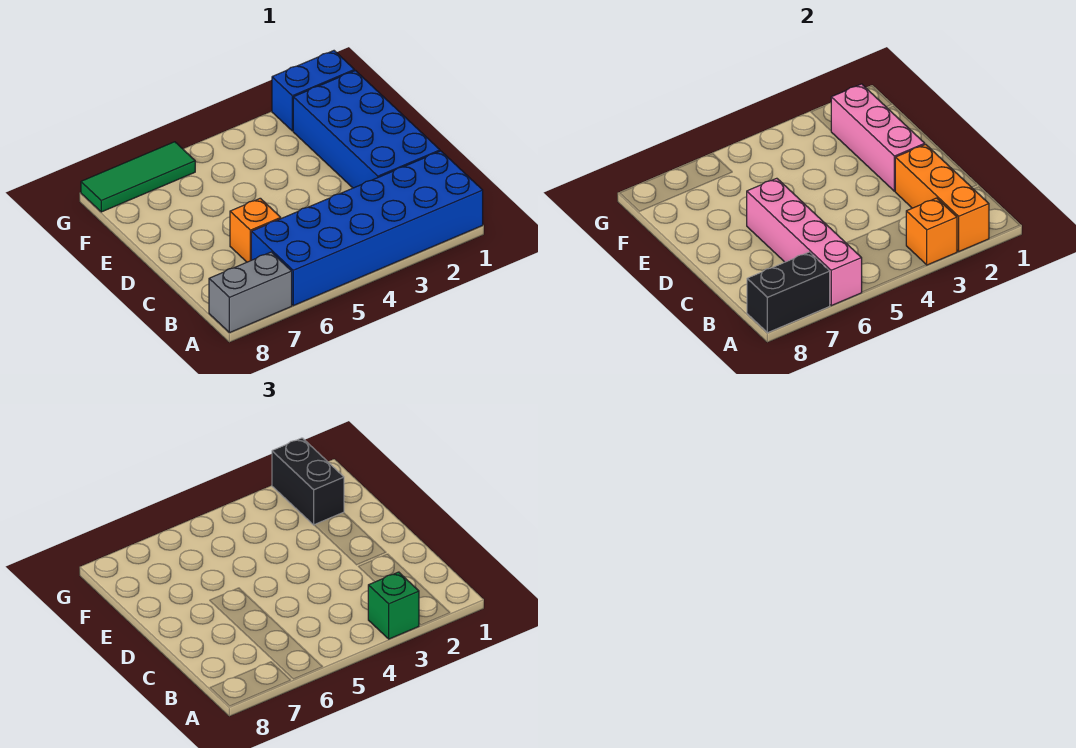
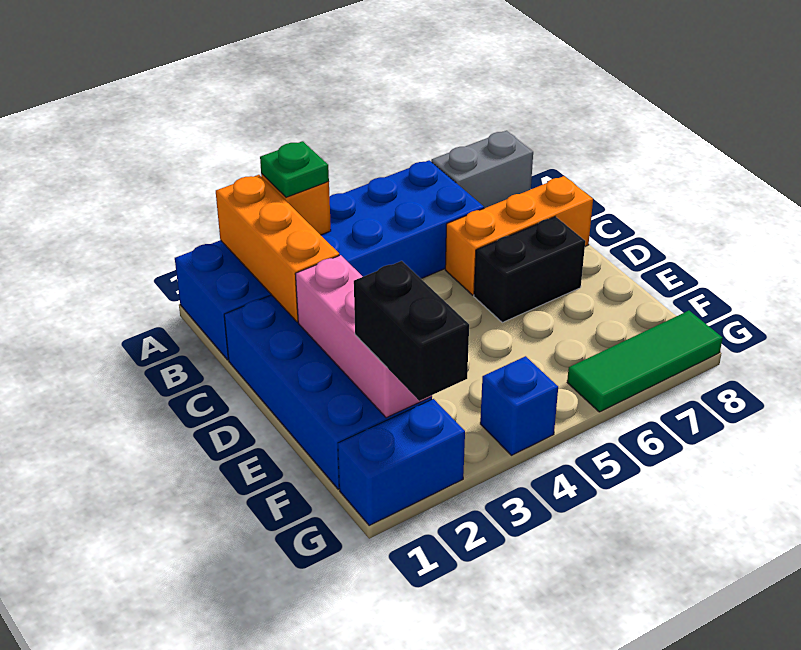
green brick A3 level 3 -> green plate A3 level 3
pink brick A6:D6 level 2 -> none
black brick A7:A8 level 2 -> black brick D6:D7 level 1
orange brick C6 level 1 -> orange brick C6:C8 level 1
none -> blue brick G4 level 1

